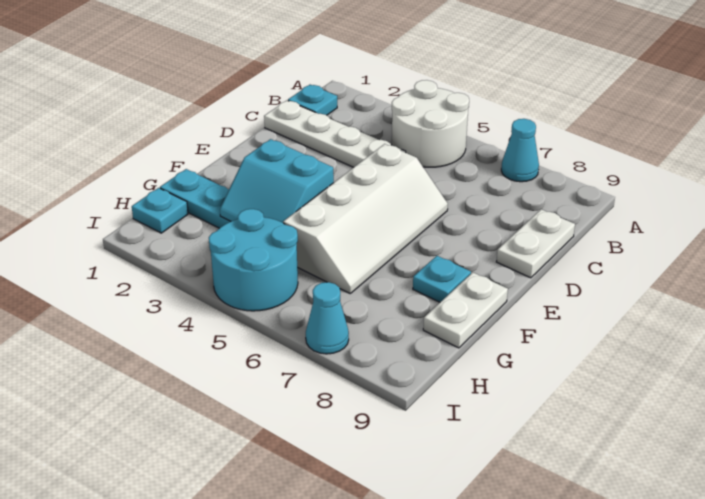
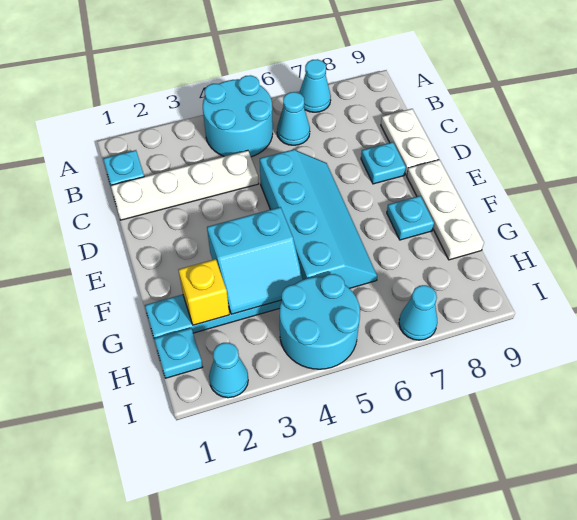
white round brick A4:B5 level 1 -> cyan round brick A4:B5 level 1
none -> cyan cone B6 level 1
white slope D5:G6 level 1 top 5 -> cyan slope D5:G6 level 1 top 5
none -> cyan plate D8 level 1
white plate F9:G9 level 1 -> white plate E9:G9 level 1
none -> yellow brick G2 level 2
none -> cyan cone I2 level 1

